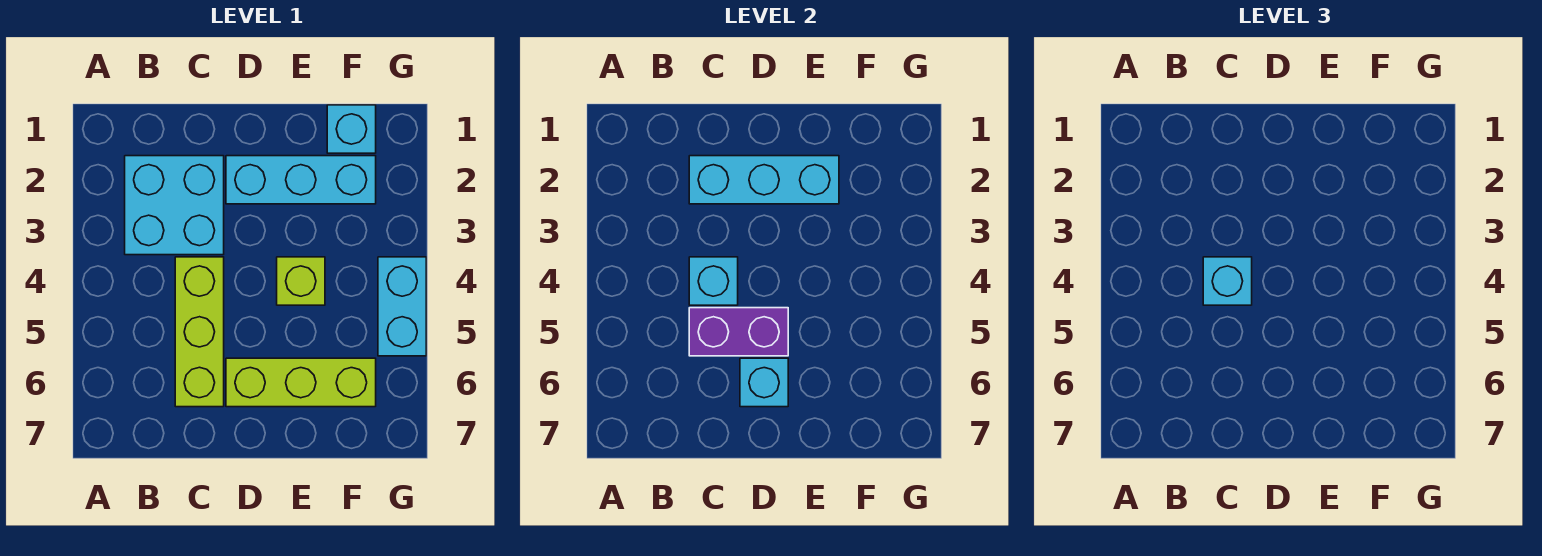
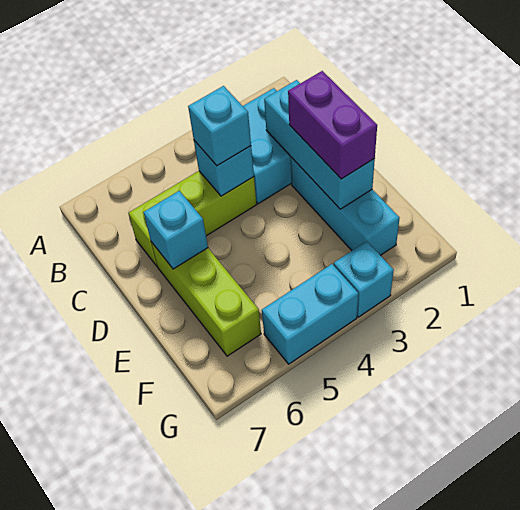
purple brick C5:D5 level 2 -> purple brick D2:E2 level 3
lime brick E4 level 1 -> none
cyan brick F1 level 1 -> cyan brick G3 level 1

